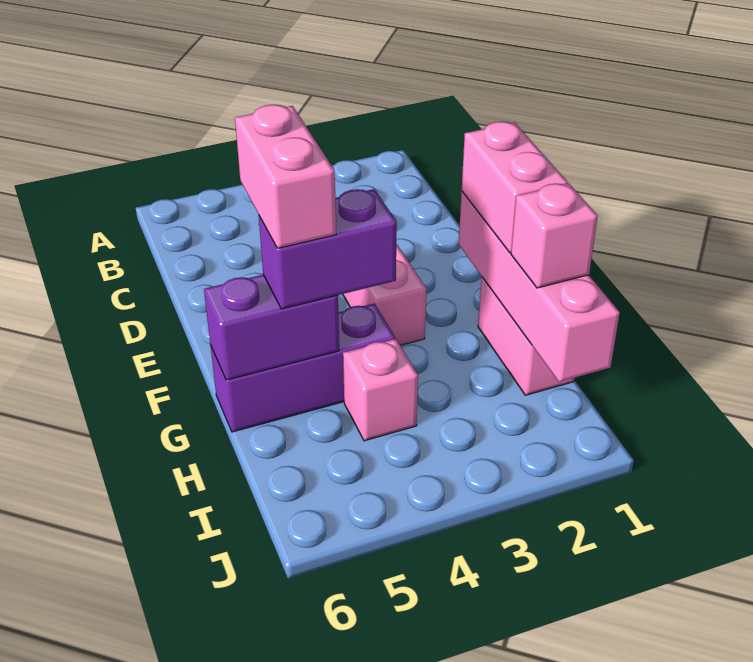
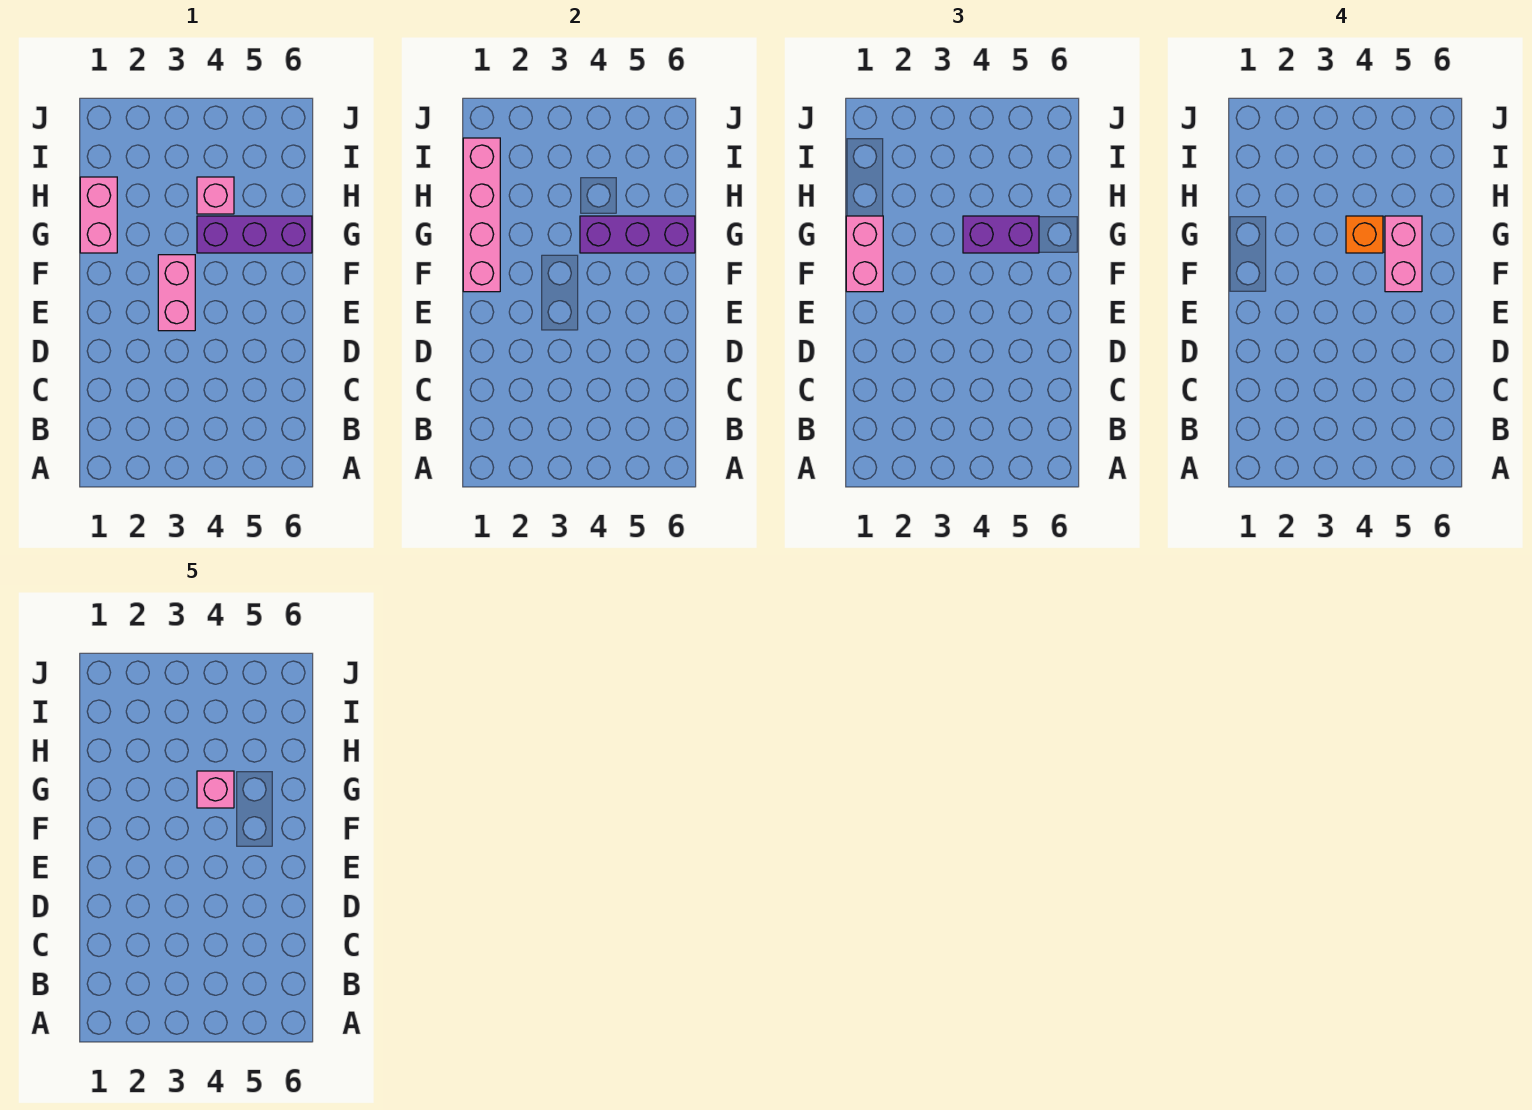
none -> orange brick G4 level 4
purple brick G5:G6 level 2 -> purple brick G4:G6 level 2
pink brick H1 level 3 -> pink brick G4 level 5

